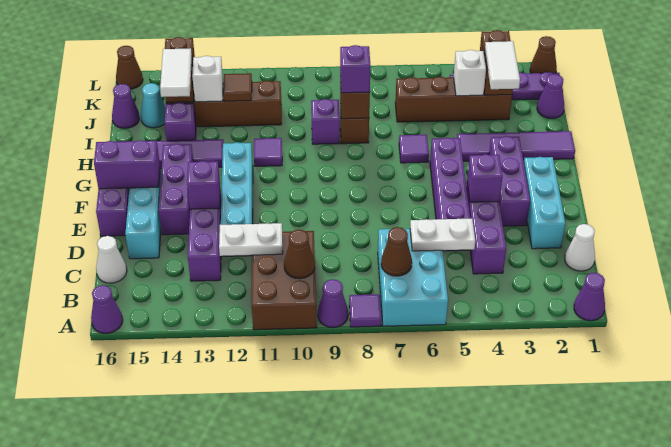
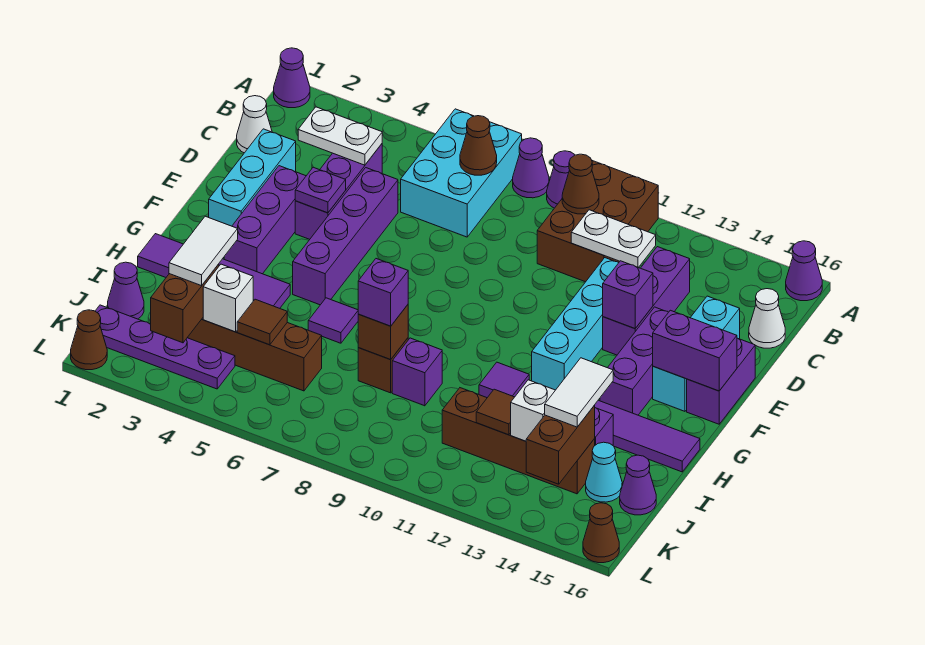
purple tile A8 level 1 -> purple cone A8 level 1
white plate C5:C6 level 2 -> white plate C3:C4 level 2
purple brick E4 level 2 -> purple plate E4 level 2
none -> brown tile J5 level 2

